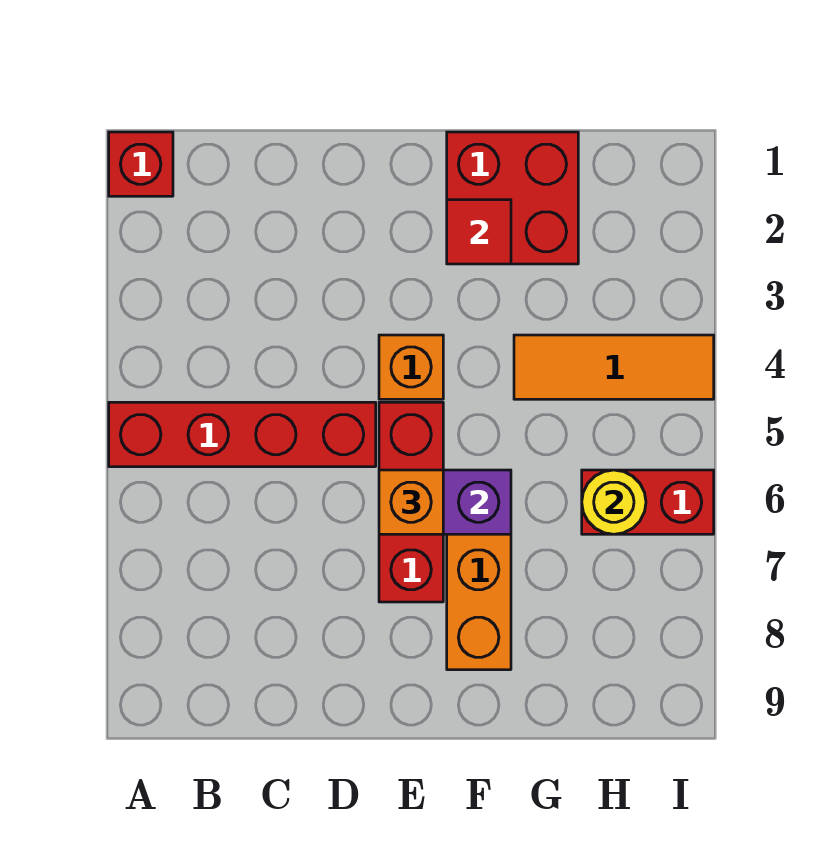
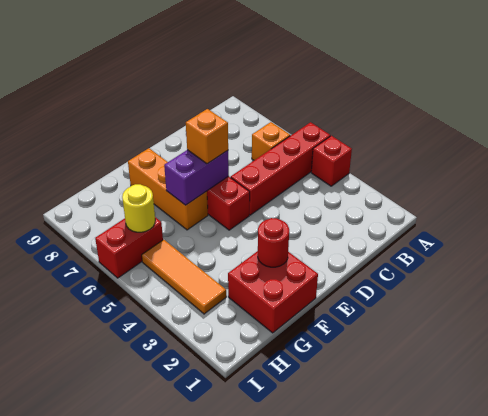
red brick A1 level 1 -> red brick A4 level 1
orange brick E4 level 1 -> orange brick B6 level 1
red tile F2 level 2 -> red round brick F2 level 2
orange tile G4:I4 level 1 -> orange tile H3:H5 level 1

